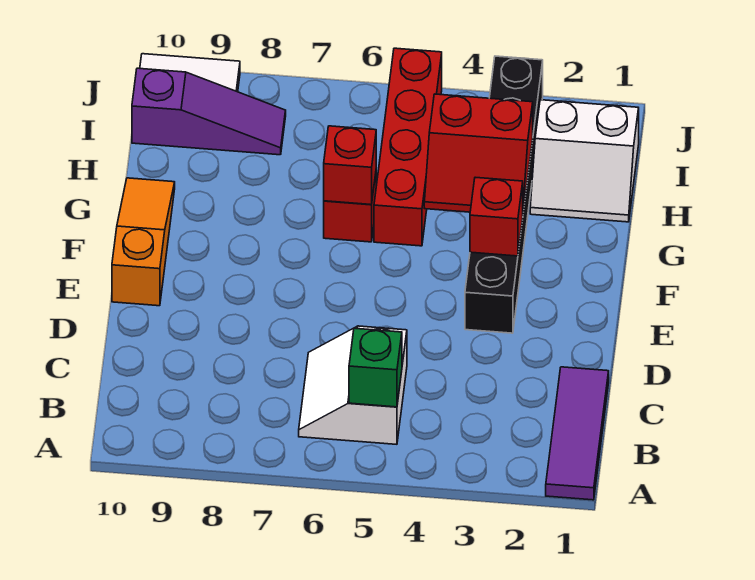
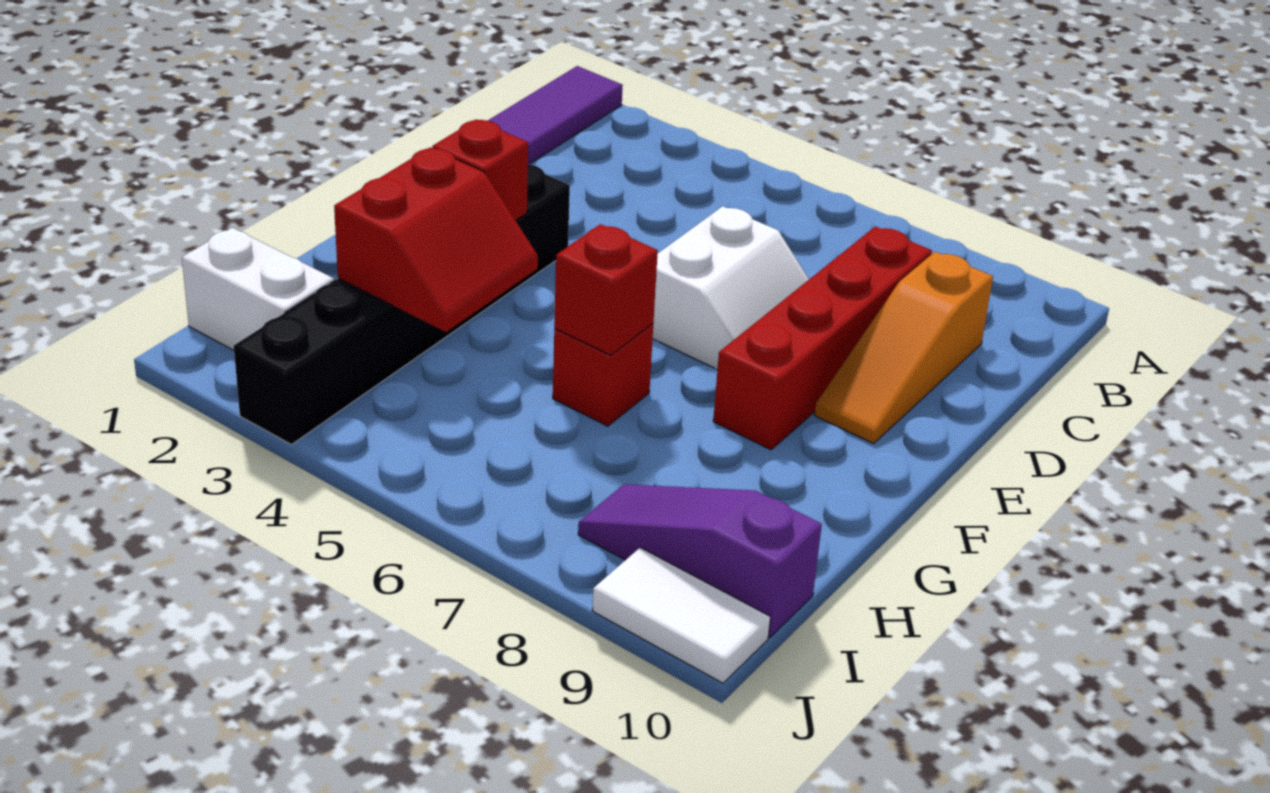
white slope B5:C6 level 1 top 5 -> white slope D6:E7 level 1 top 6
green brick B5 level 2 -> none
orange slope E10:G10 level 1 top E -> orange slope C9:E9 level 1 top C
red slope G3:H4 level 2 top H -> red slope G3:H4 level 2 top 3
red brick G5:J5 level 1 -> red brick C8:F8 level 1

